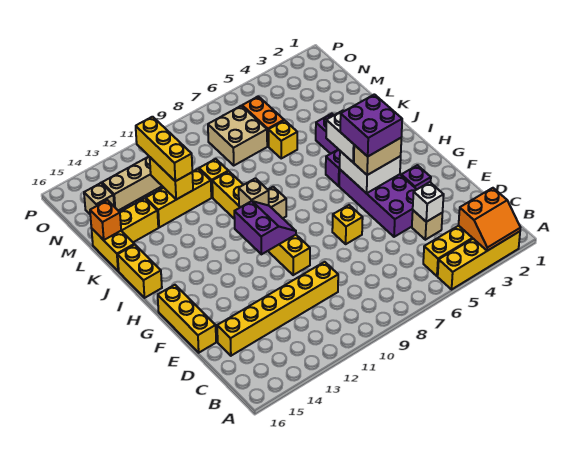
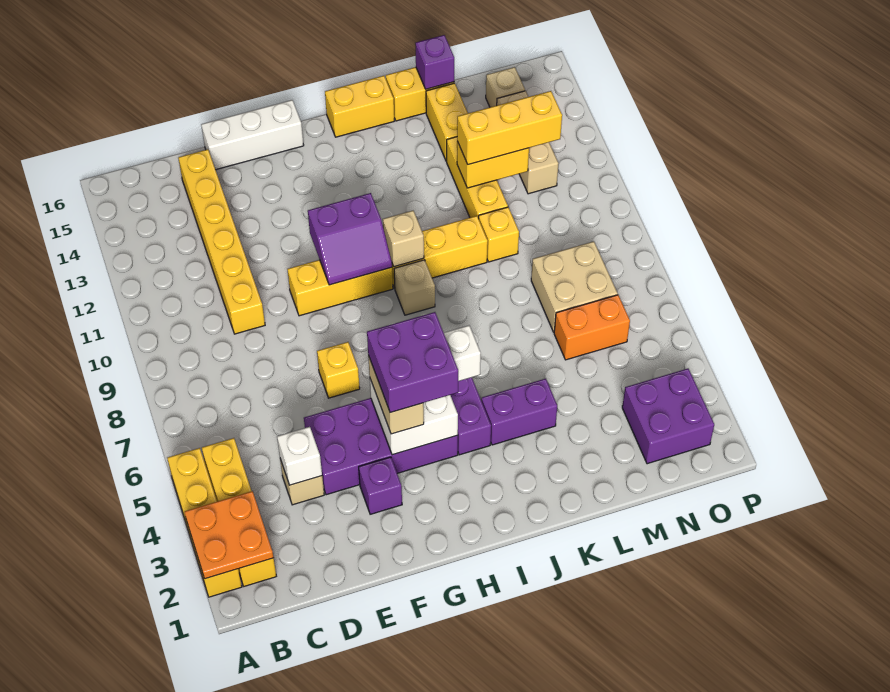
orange slope A2:B3 level 2 top B -> orange plate A2:B3 level 2
yellow brick E16:G16 level 1 -> white brick E16:G16 level 1
yellow brick L6 level 1 -> none
orange brick L16 level 2 -> purple brick L16 level 2
none -> purple brick N2:O3 level 1

